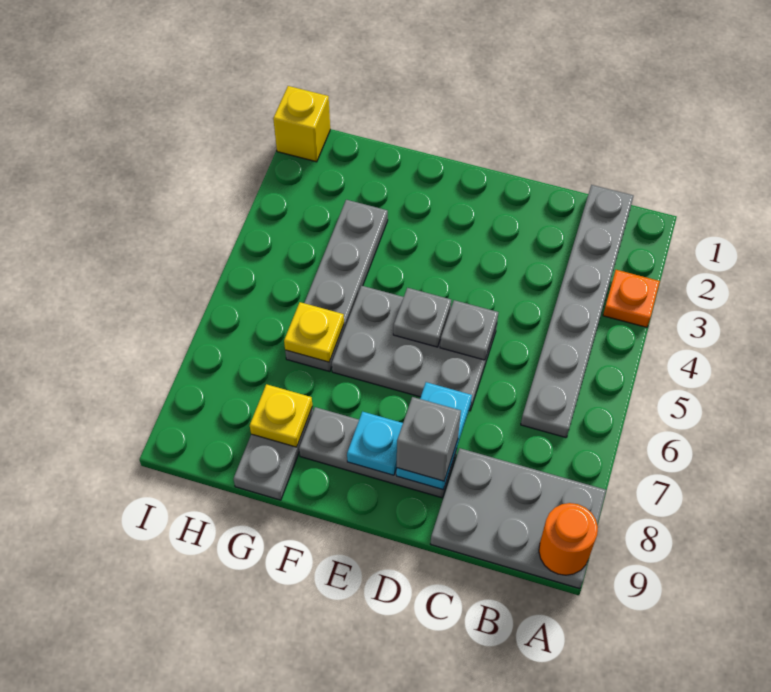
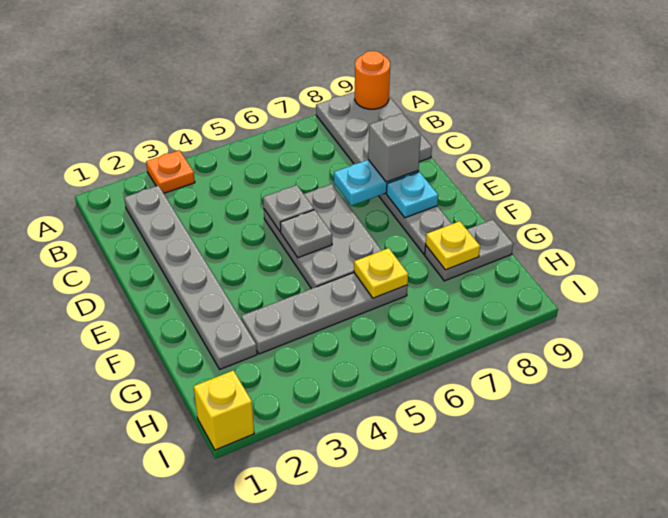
grey plate B1:B6 level 1 -> grey plate B2:G2 level 1

